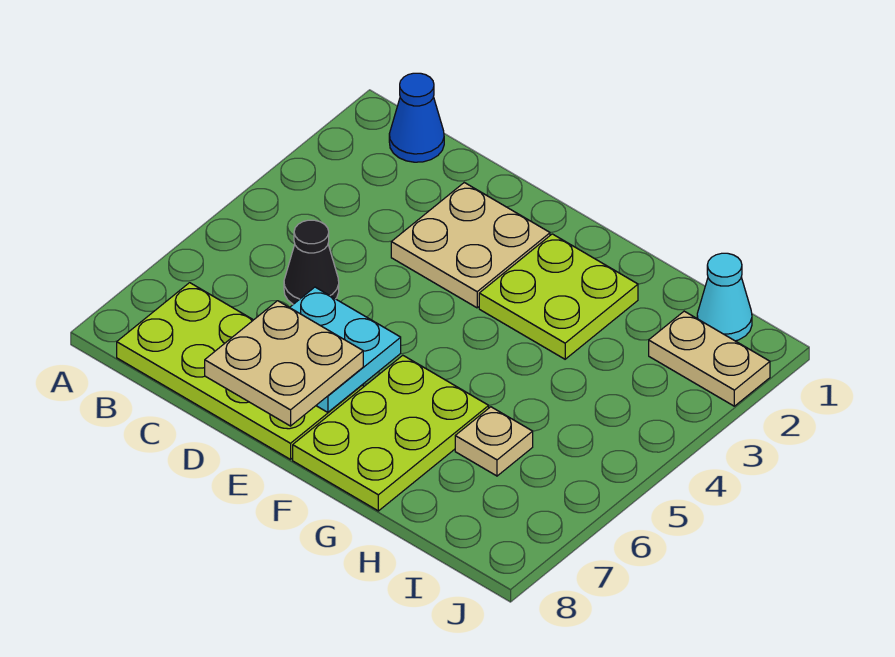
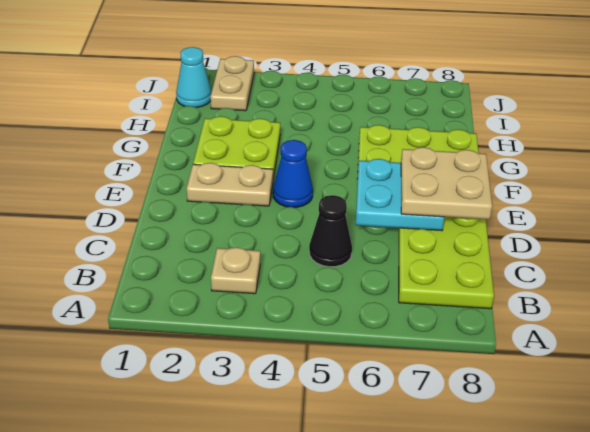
blue cone B1 level 1 -> blue cone E4 level 1
tan plate D2:E3 level 1 -> tan plate E2:E3 level 1
tan plate H6 level 1 -> tan plate B3 level 1

